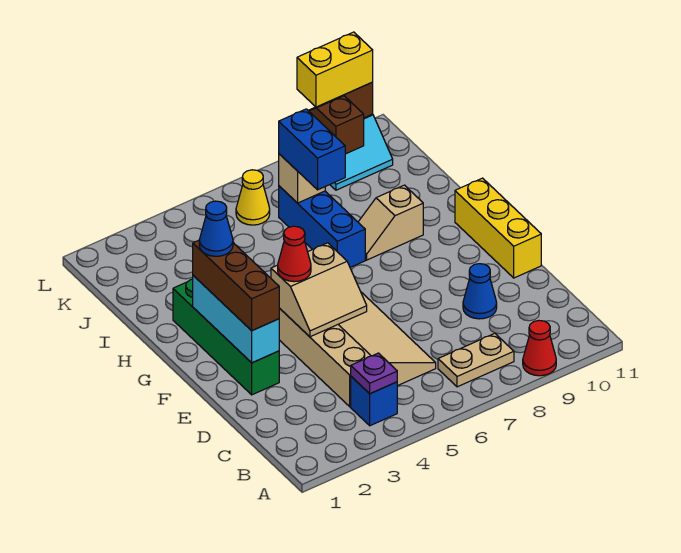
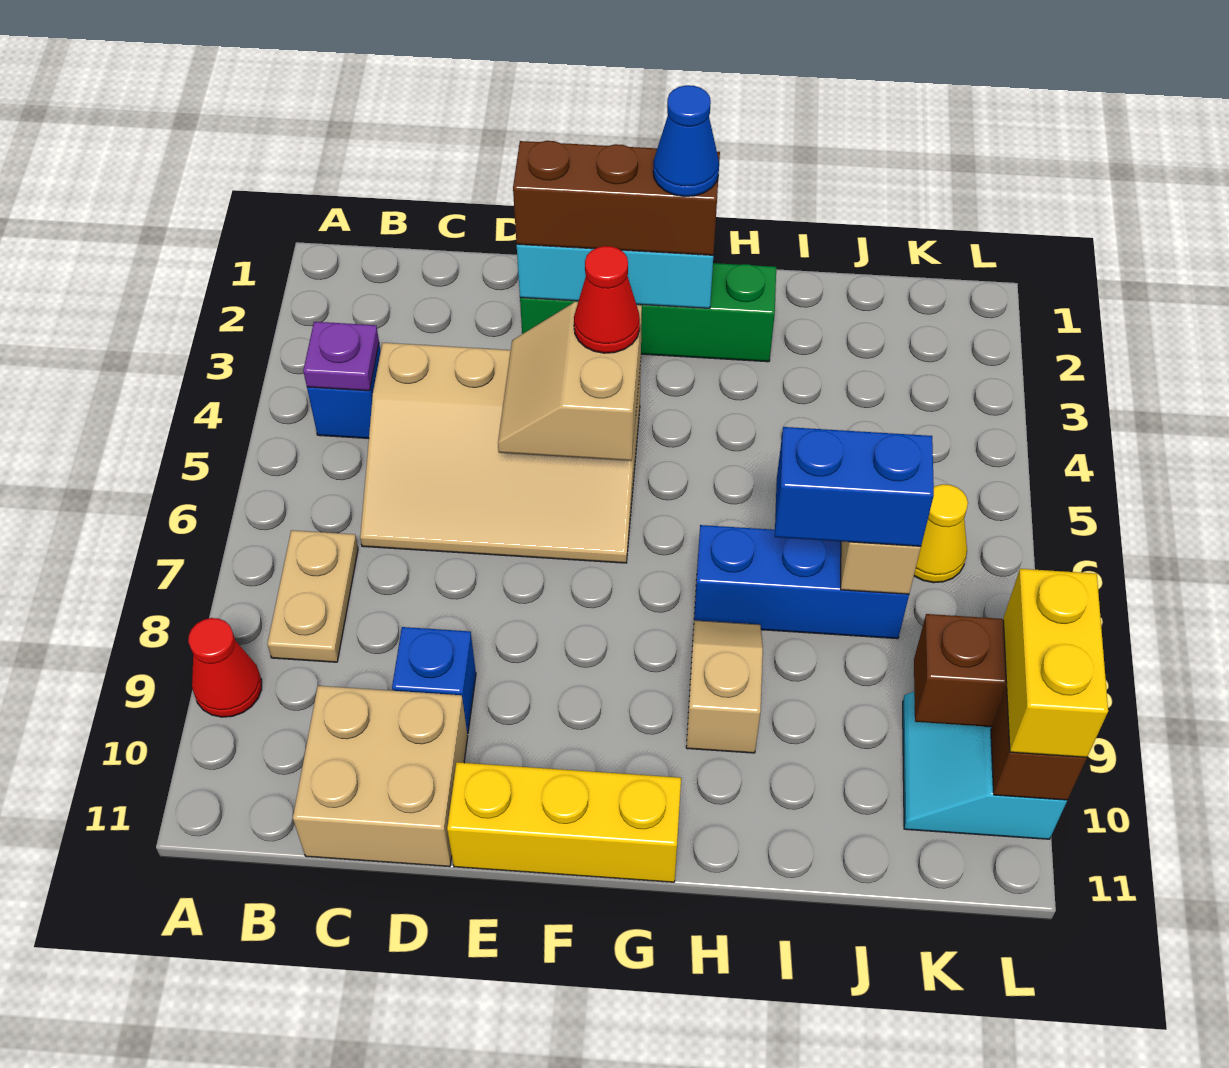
none -> tan brick C10:D11 level 1
blue cone D9 level 1 -> blue brick D9 level 1

